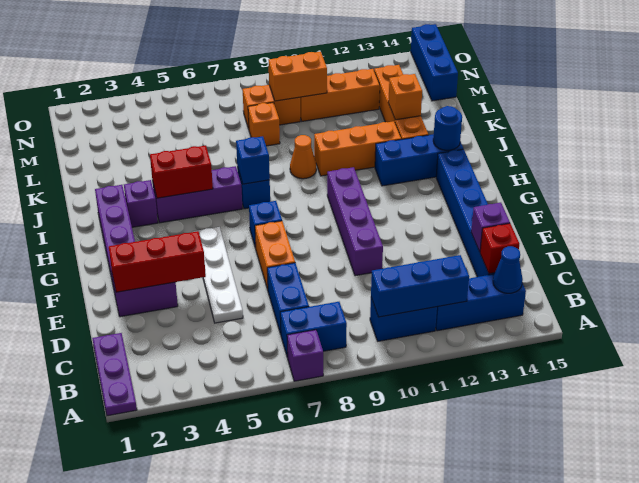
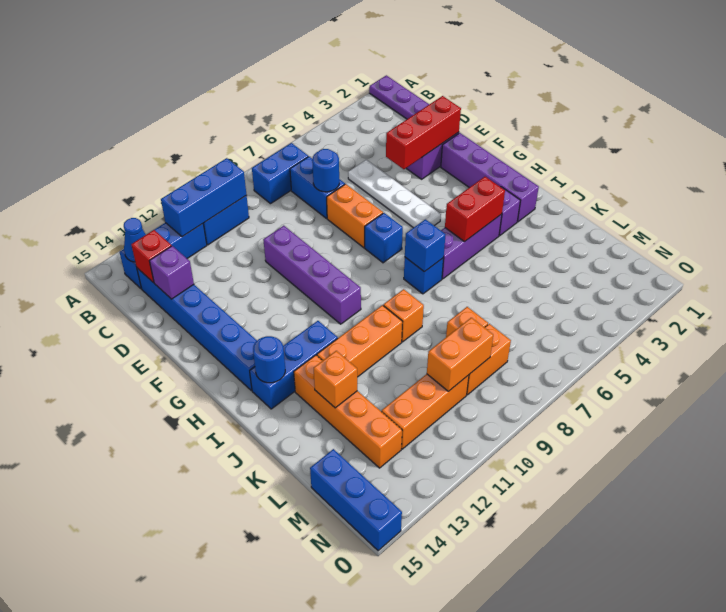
purple brick A7 level 1 -> none
none -> blue round brick D7 level 2
orange cone J9 level 1 -> orange brick J9 level 1

